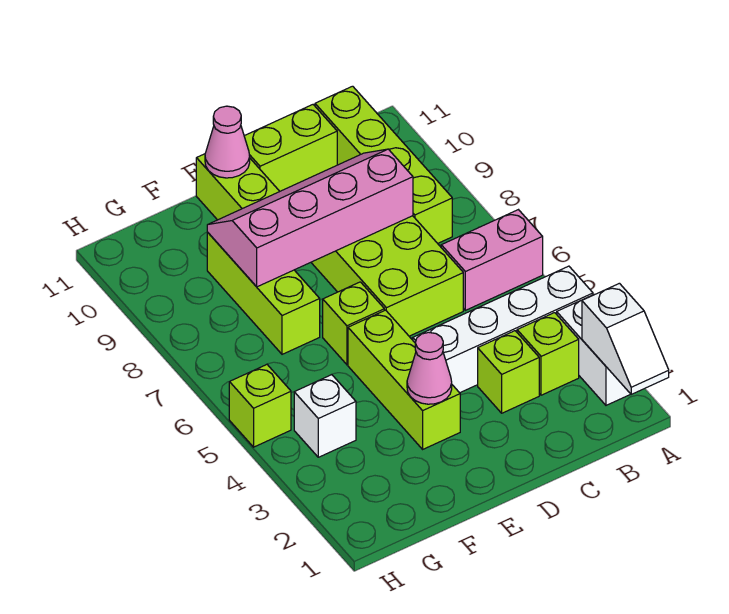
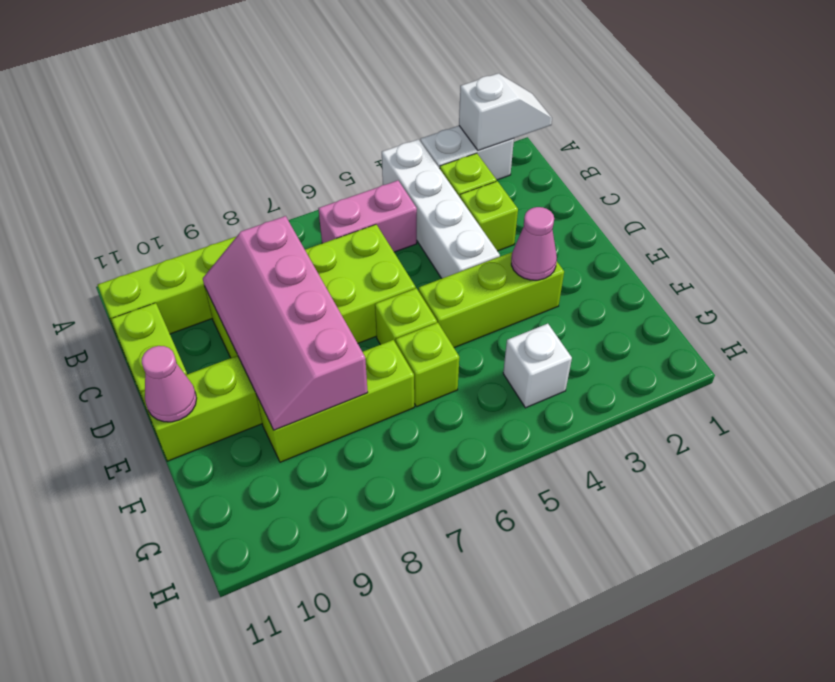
pink brick A6:B6 level 1 -> pink brick B5:B6 level 1
lime brick H5 level 1 -> lime brick F6 level 1

